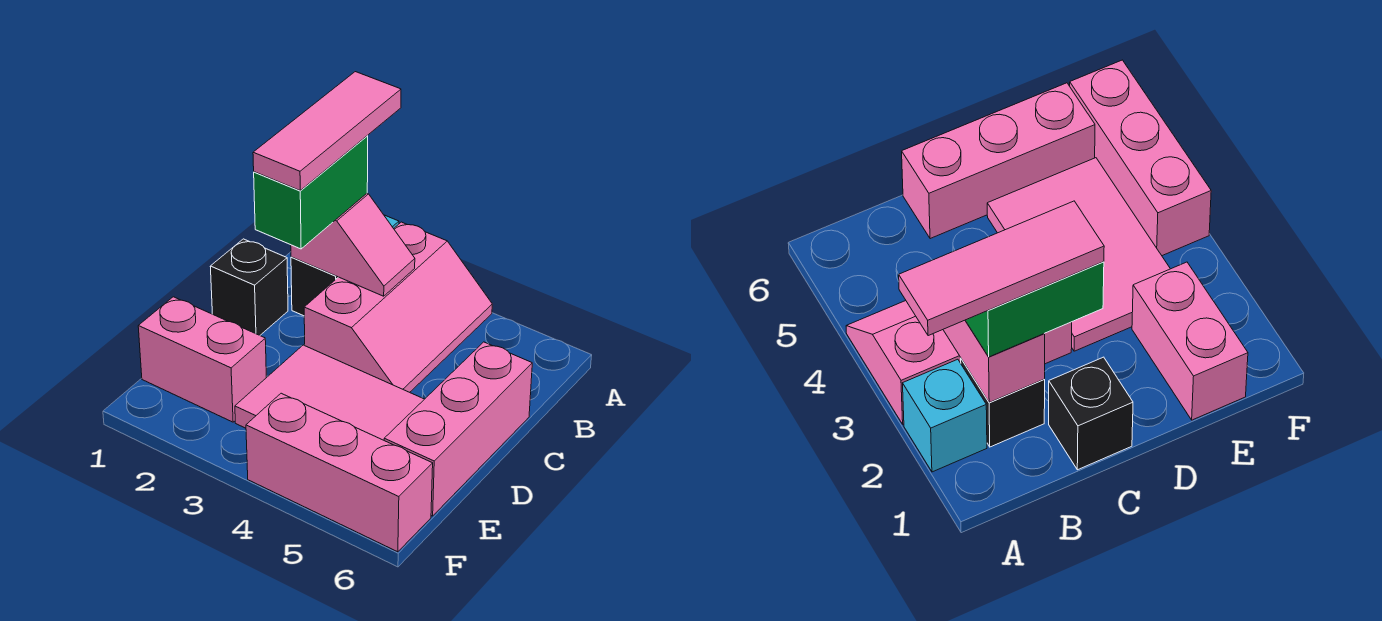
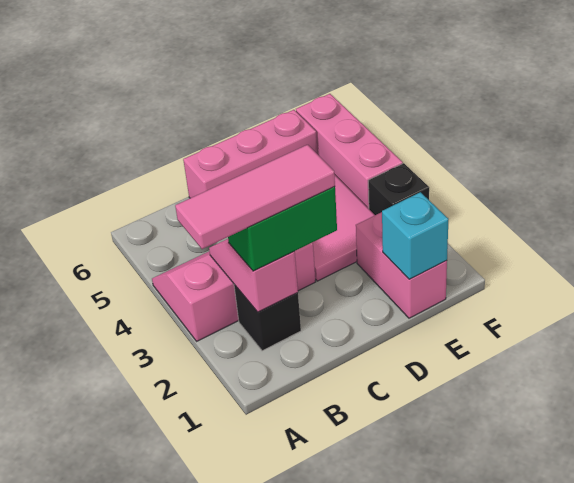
cyan brick A2 level 1 -> cyan brick E1 level 2
black brick C1 level 1 -> black brick F3 level 1

